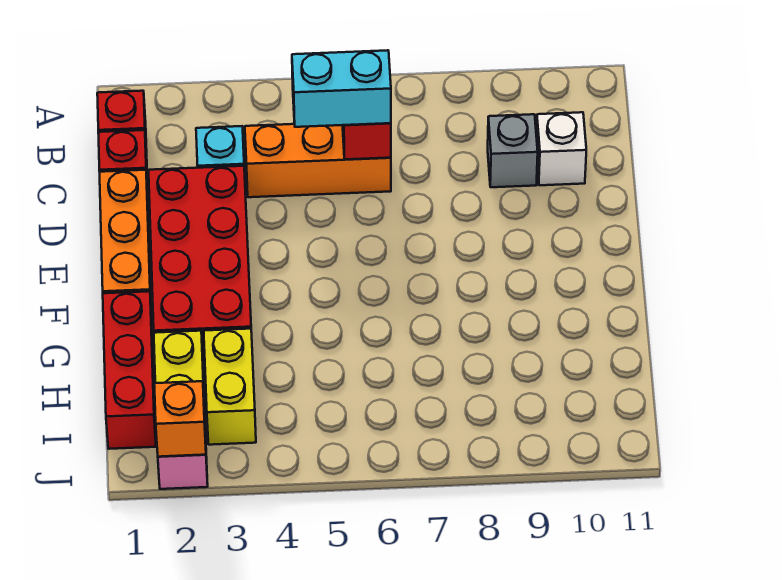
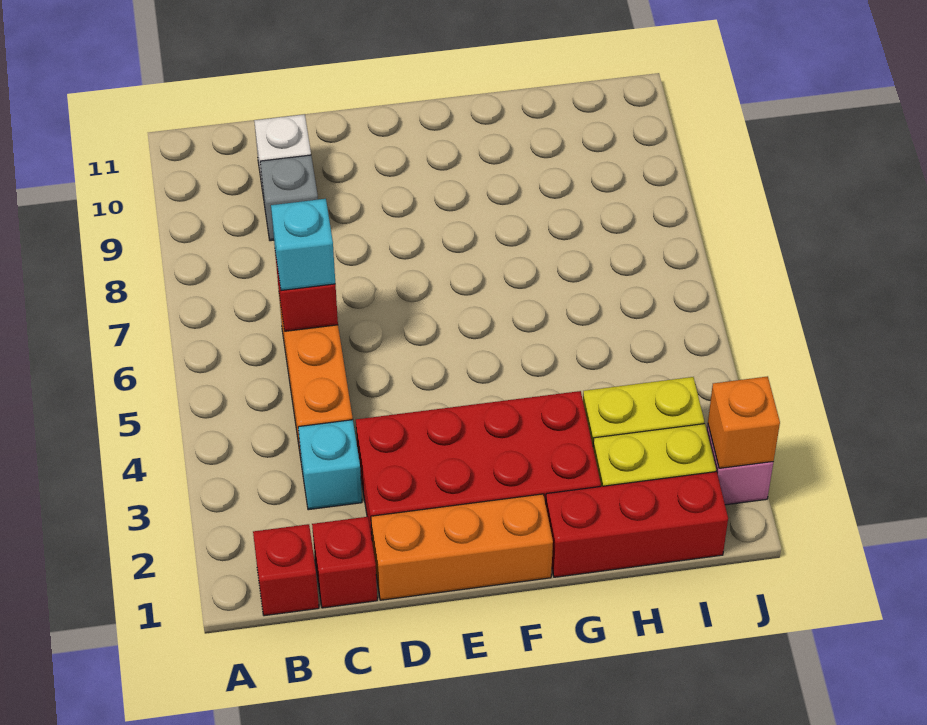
cyan brick C5:C6 level 3 -> cyan brick C6 level 3

